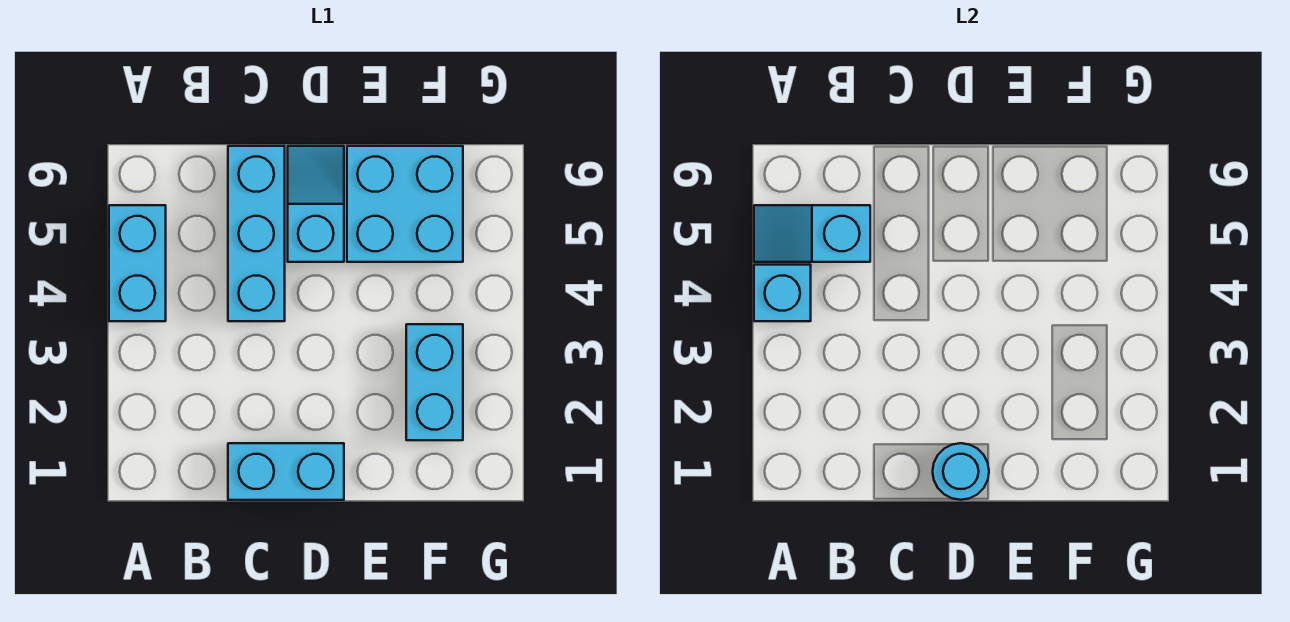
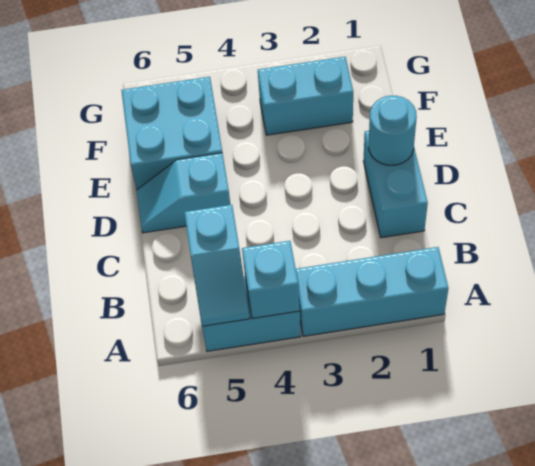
cyan brick C4:C6 level 1 -> cyan brick A1:A3 level 1

